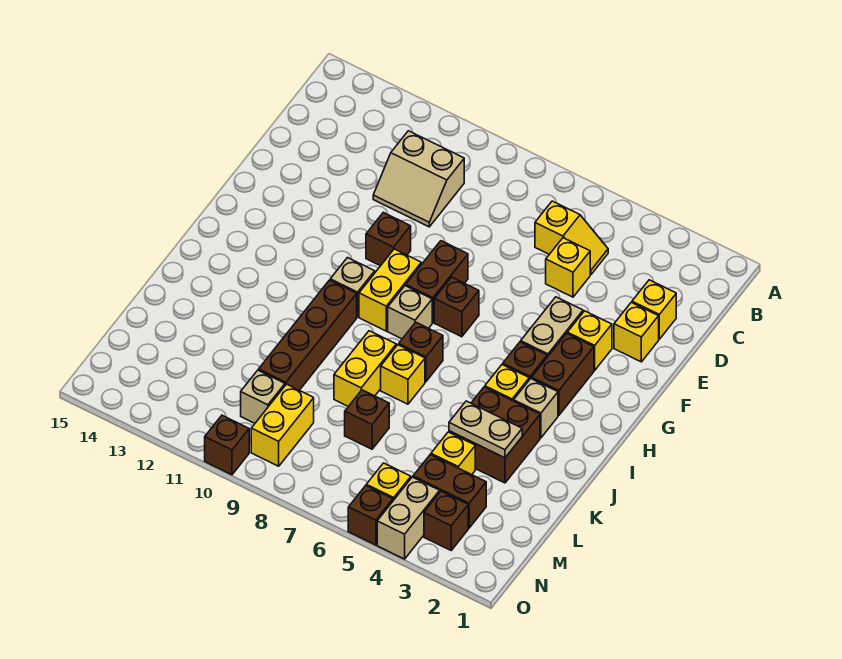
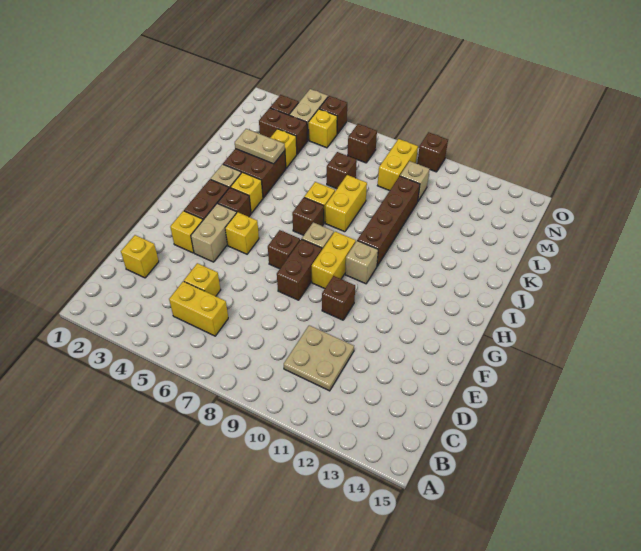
yellow slope C5:C6 level 1 top 6 -> yellow brick C5:C6 level 1
tan slope C10:D11 level 1 top C -> tan plate C10:D11 level 1
yellow brick E2 level 1 -> yellow brick G5 level 1
none -> brown brick N7 level 1

